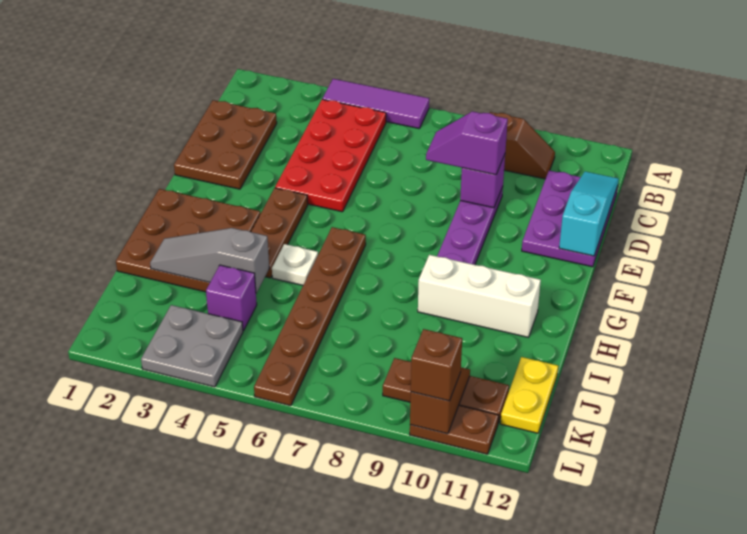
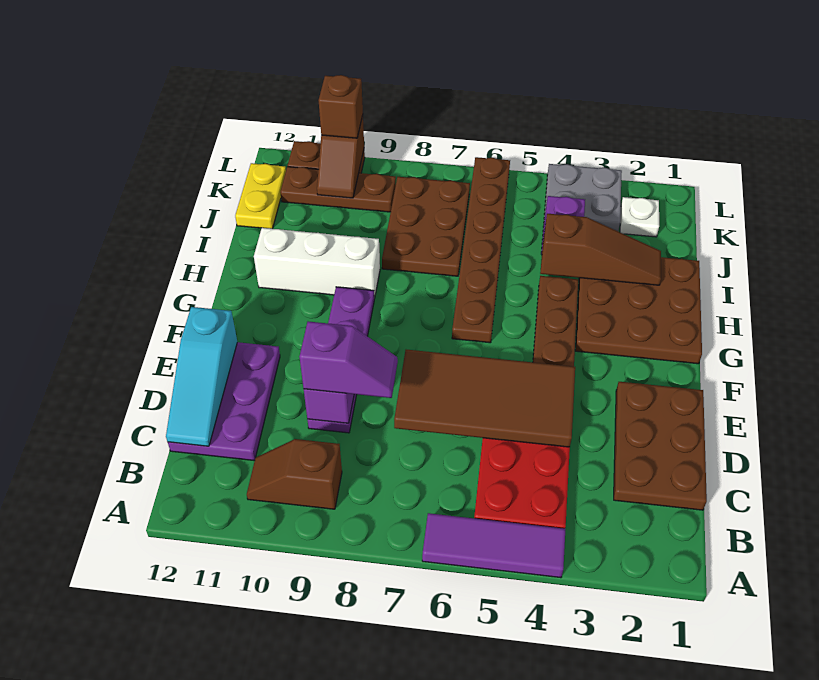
none -> brown tile D4:E7 level 2
white plate H5 level 1 -> white plate K2 level 1
grey slope I2:I4 level 2 top 4 -> brown slope I2:I4 level 2 top 4
none -> brown plate I7:K8 level 1

